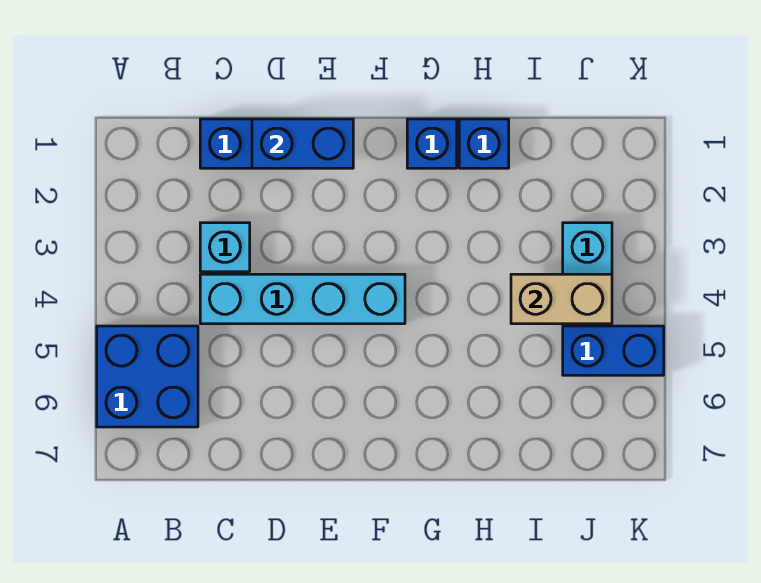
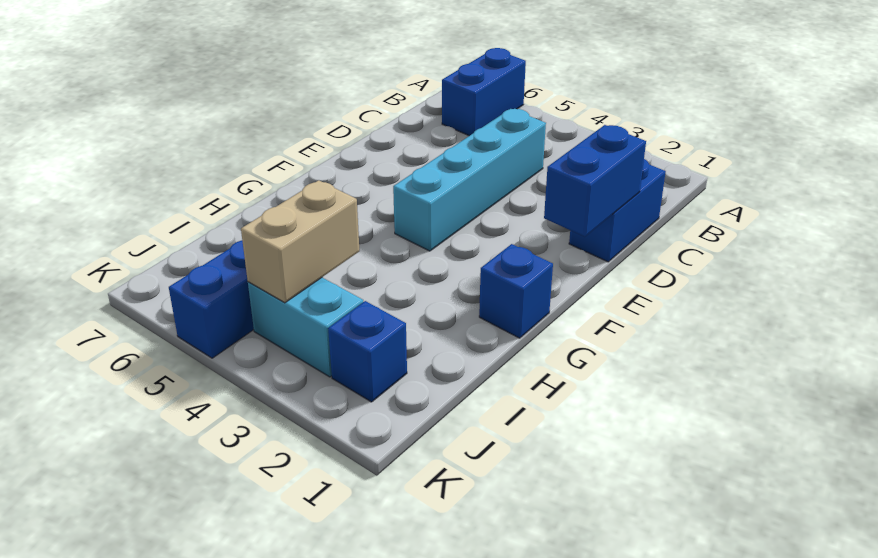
blue brick A5:B6 level 1 -> blue brick A6:B6 level 1
cyan brick C3 level 1 -> none
blue brick H1 level 1 -> blue brick J2 level 1

